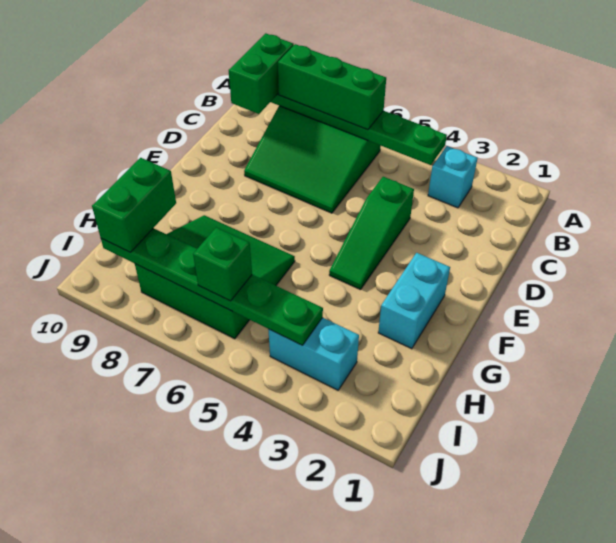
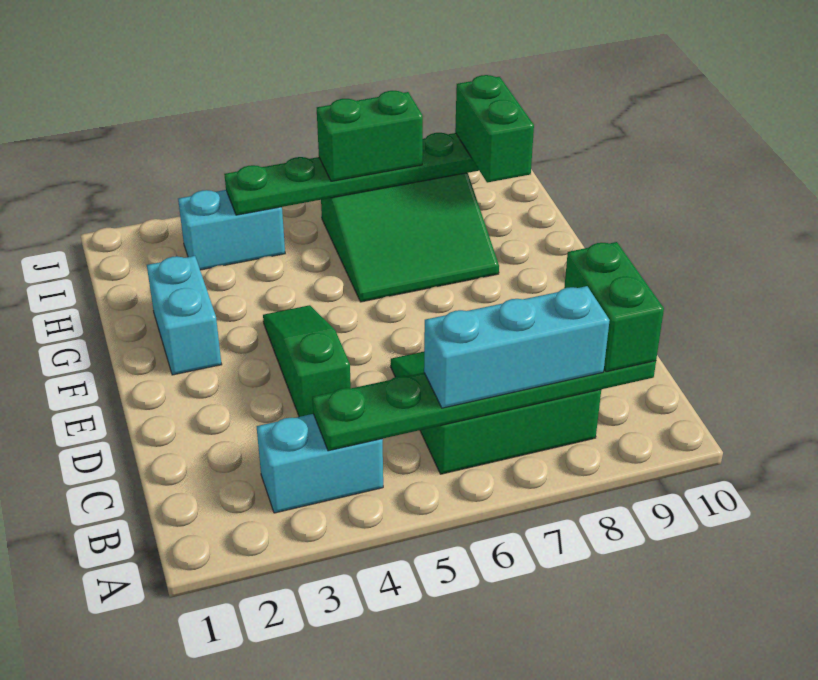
cyan brick B3 level 1 -> cyan brick B3:B4 level 1
green brick B6:B8 level 3 -> cyan brick B6:B8 level 3
green brick I6 level 3 -> green brick I6:I7 level 3

